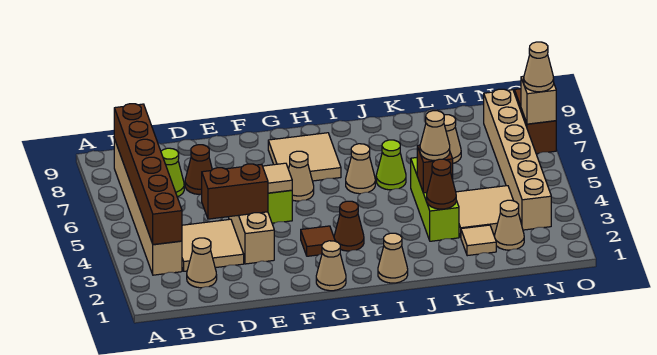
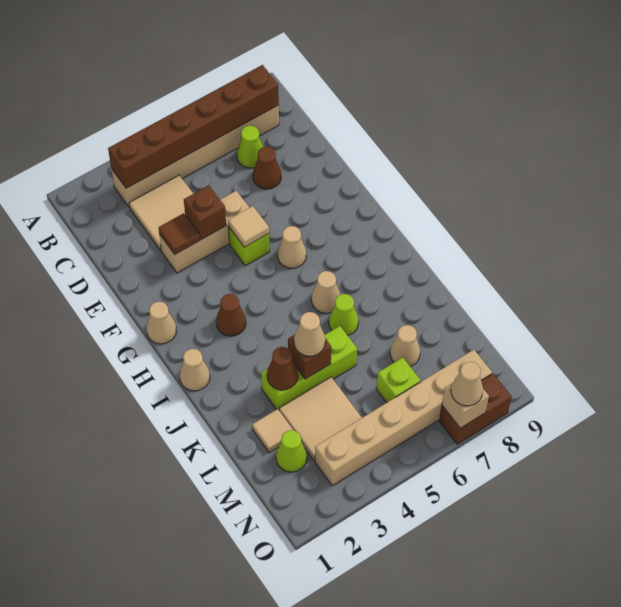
tan cone C2 level 1 -> none
brown brick D4:E4 level 2 -> brown brick E4 level 2
brown tile G3 level 1 -> brown tile E3 level 2
tan tile G7:H8 level 1 -> none
tan cone M2 level 1 -> lime cone M2 level 1
none -> lime brick M6 level 1

